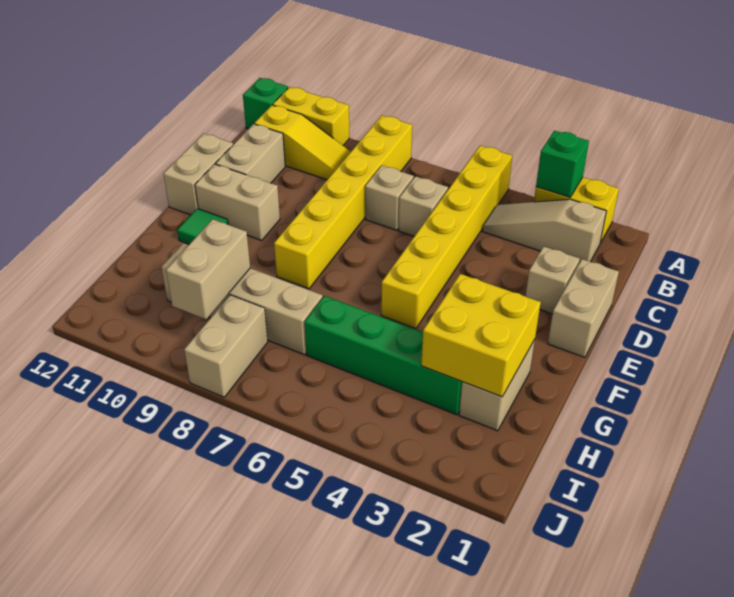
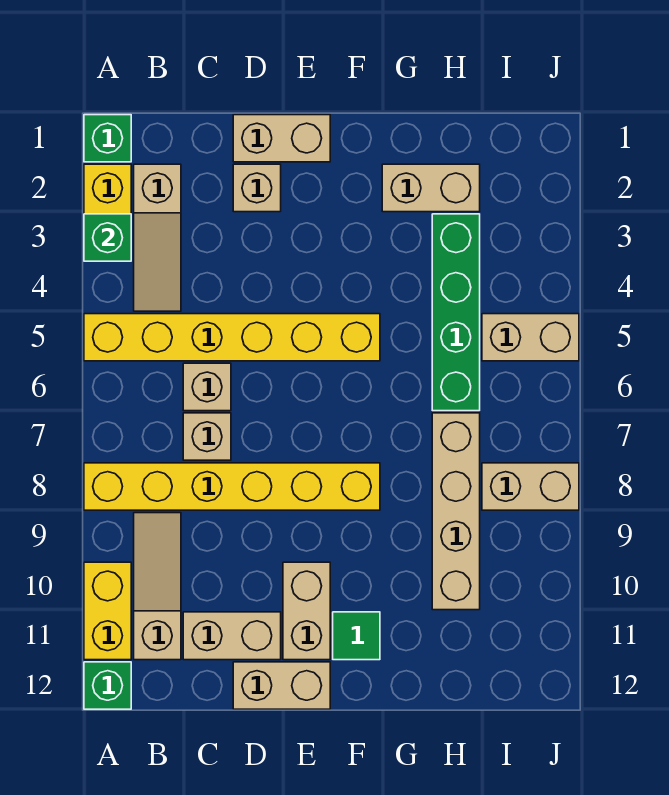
none -> green brick A1 level 1
yellow slope B9:B11 level 1 top 11 -> tan slope B9:B11 level 1 top 11
yellow brick G2:H3 level 2 -> none
tan brick H9:I9 level 2 -> tan brick I5:J5 level 1

